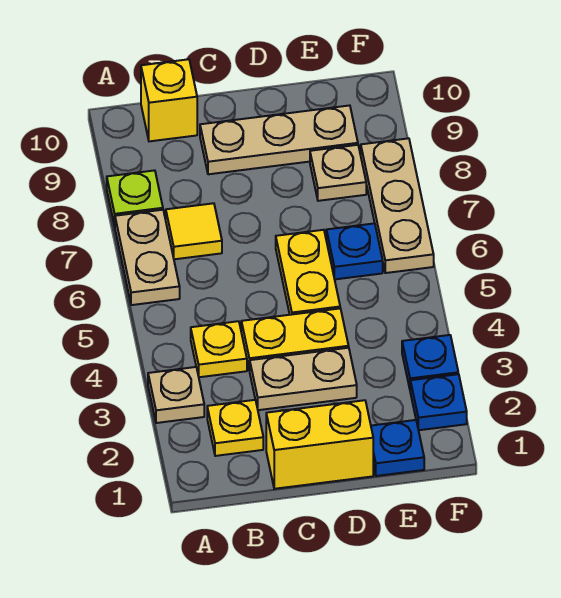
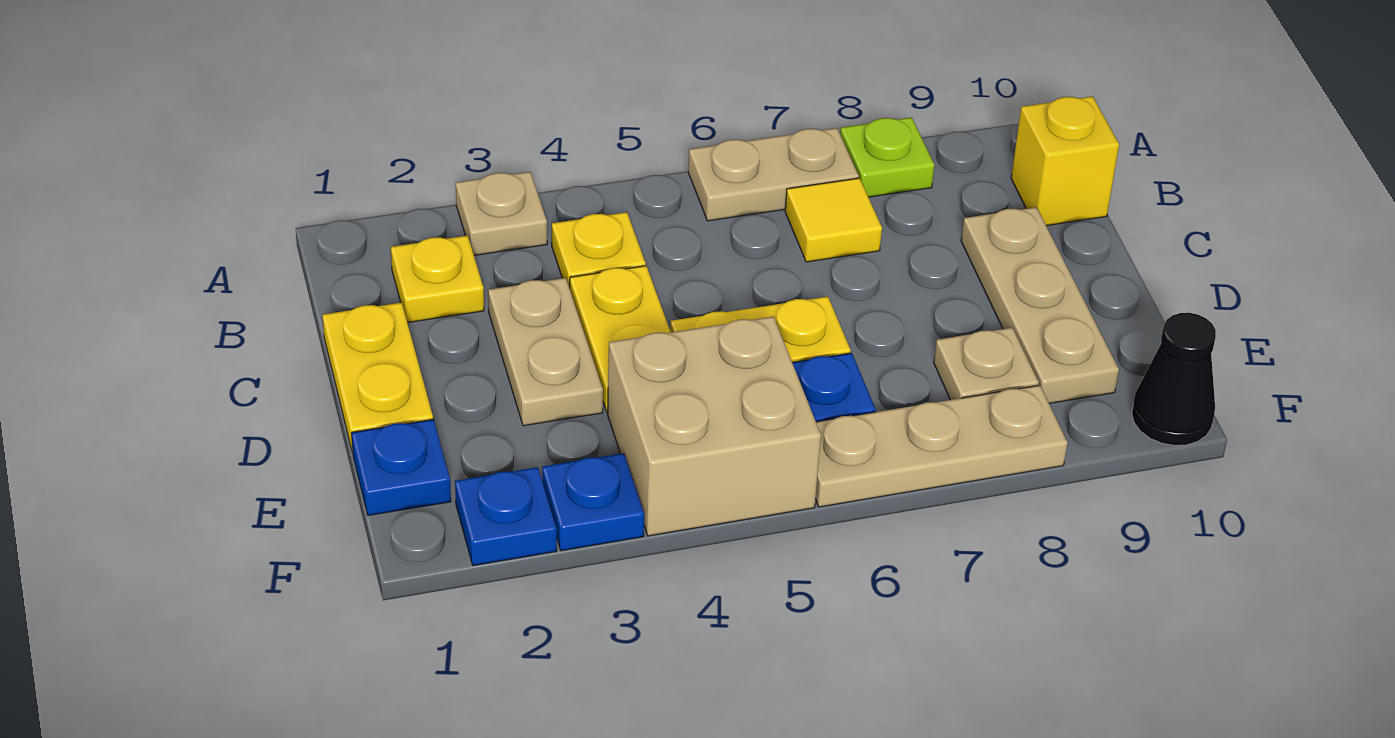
yellow brick C1:D1 level 1 -> yellow plate C1:D1 level 1
none -> tan brick E4:F5 level 1
none -> black cone F10 level 1

